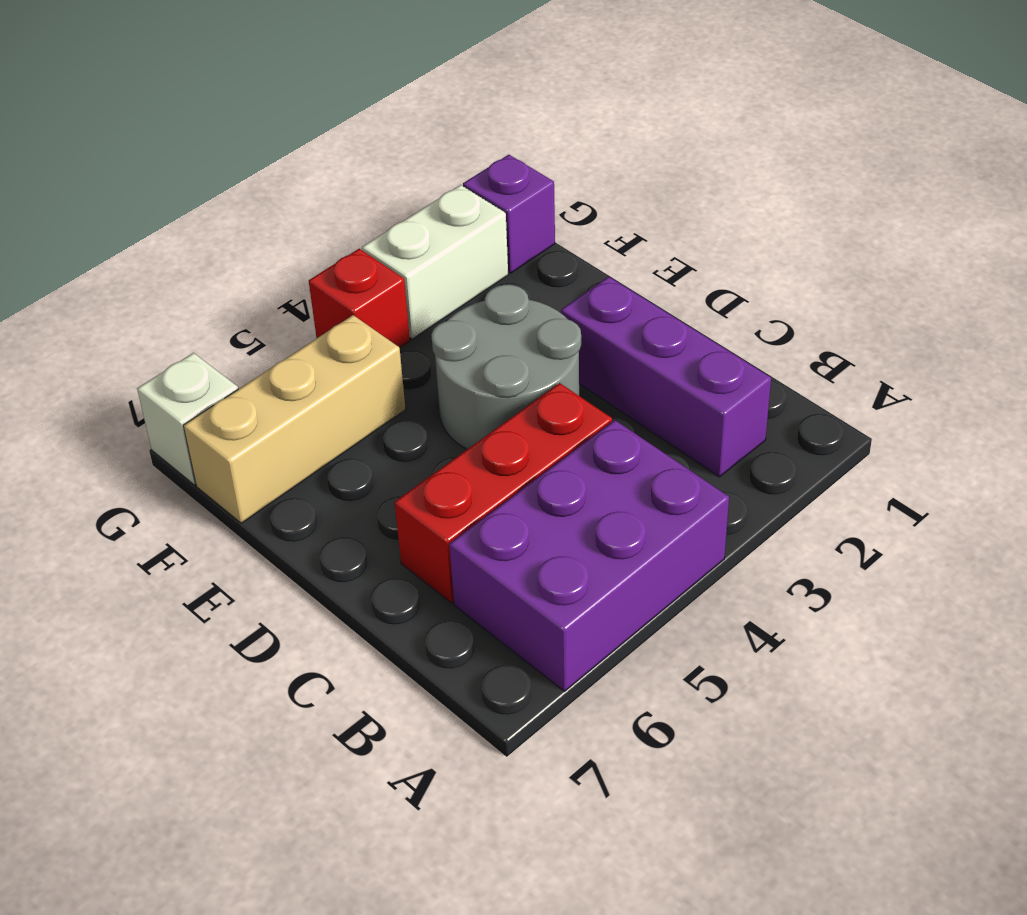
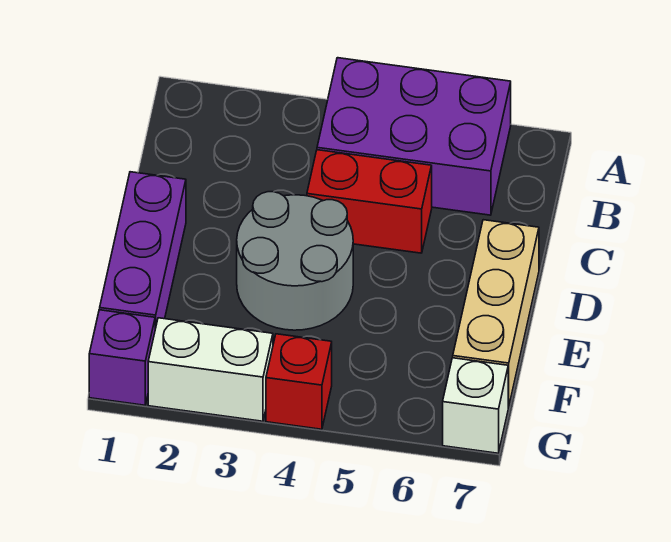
purple brick B2:D2 level 1 -> purple brick D1:F1 level 1
red brick C4:C6 level 1 -> red brick C4:C5 level 1
tan brick F5:F7 level 1 -> tan brick D7:F7 level 1

